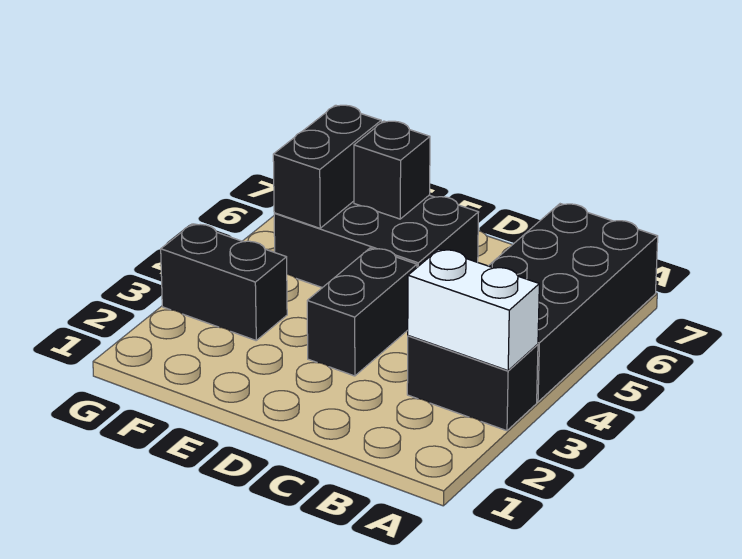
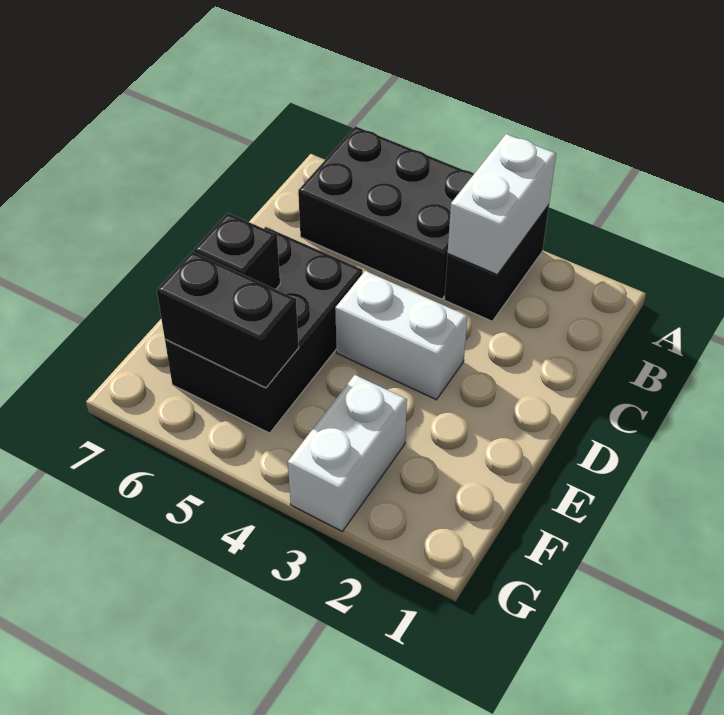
black brick A4:B7 level 1 -> black brick A4:B6 level 1
black brick D3:D4 level 1 -> white brick D3:D4 level 1
black brick F3:G3 level 1 -> white brick F3:G3 level 1

